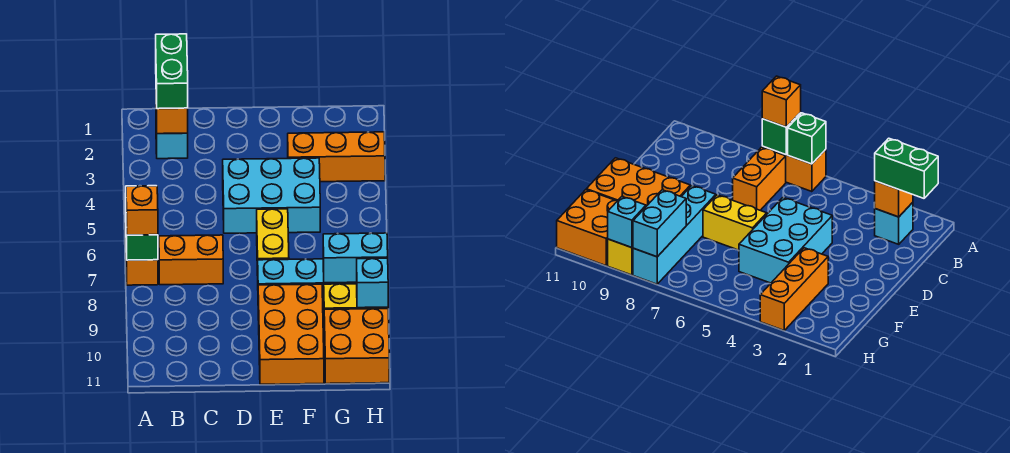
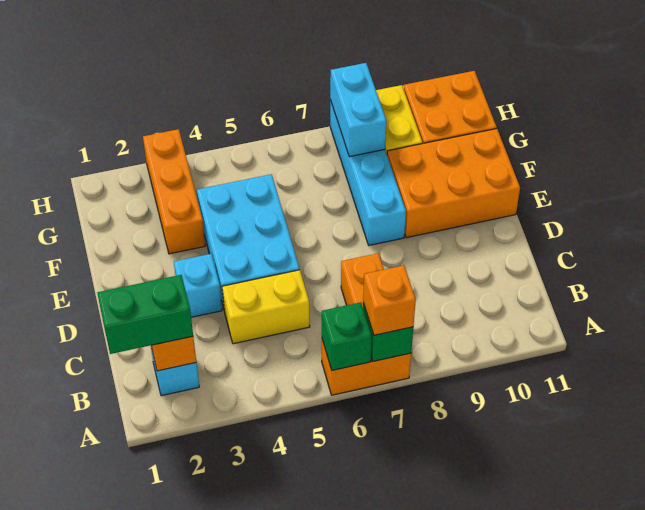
yellow brick E6:E7 level 1 -> yellow brick C4:C5 level 1
cyan brick H9 level 2 -> cyan brick D3 level 1

